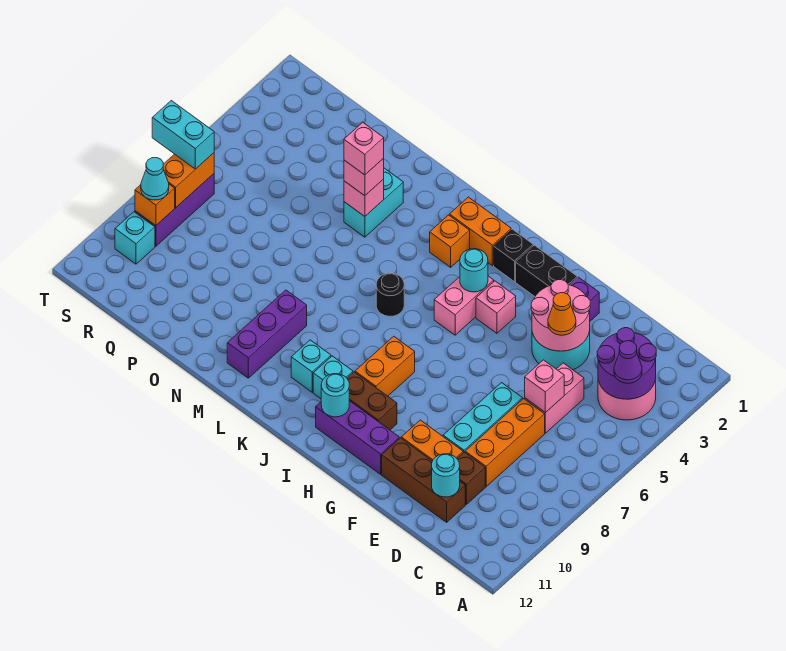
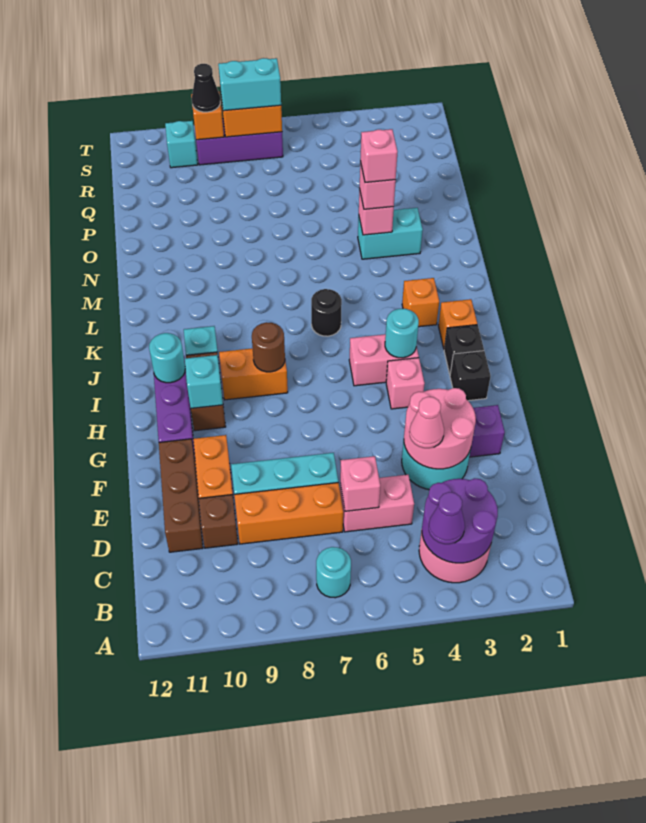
cyan round brick D11 level 2 -> cyan round brick B7 level 1
orange cone E4 level 3 -> pink cone E4 level 3
black brick G2:H2 level 1 -> black brick H2 level 1
none -> brown round brick I8 level 2
orange brick J2:K2 level 1 -> orange brick J2 level 1
cyan brick K10 level 1 -> cyan brick H10 level 2
purple brick M9:M11 level 1 -> none
cyan brick S7:T7 level 3 -> cyan brick S7:S8 level 3
cyan cone S9 level 3 -> black cone S9 level 3

